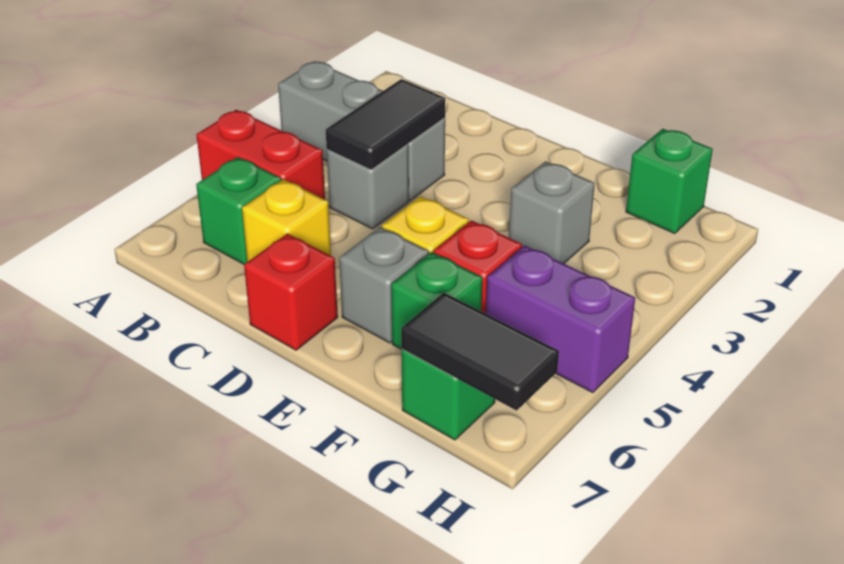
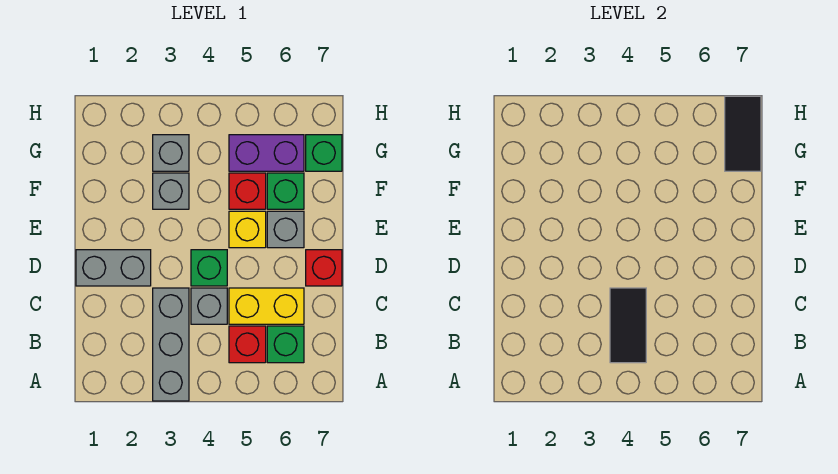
red brick A5:B5 level 1 -> red brick B5 level 1
black tile C3:C4 level 2 -> black tile B4:C4 level 2
yellow brick C6 level 1 -> yellow brick C5:C6 level 1
none -> grey brick D1:D2 level 1
green brick G1 level 1 -> green brick D4 level 1
none -> grey brick G3 level 1
purple brick G5:H5 level 1 -> purple brick G5:G6 level 1

